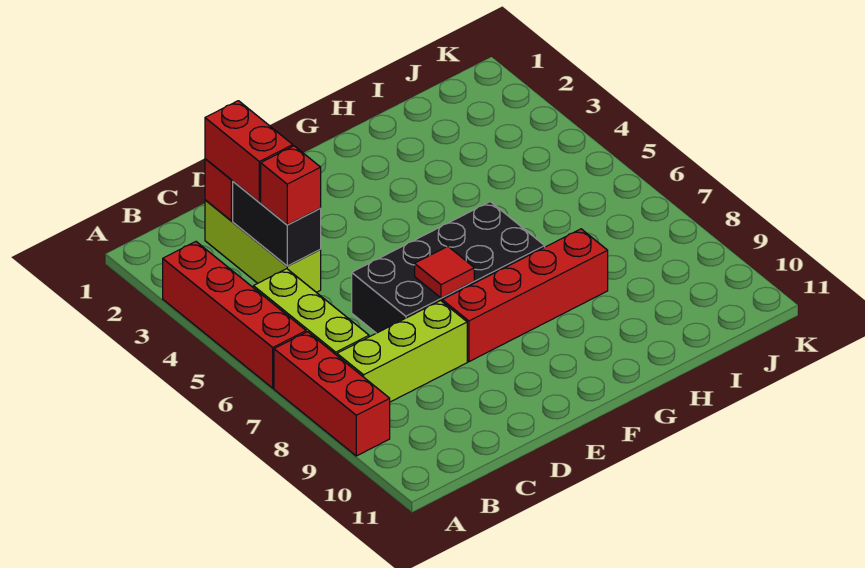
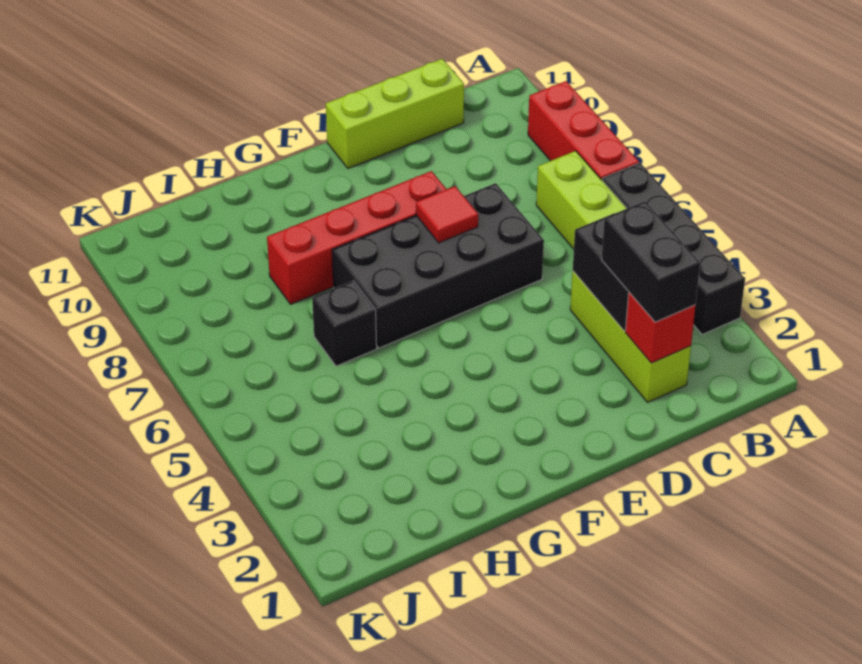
red brick A3:A6 level 1 -> black brick A3:A6 level 1
lime brick B8:D8 level 1 -> lime brick C11:E11 level 1
red brick C2:C3 level 3 -> black brick C2:C3 level 3
red brick C4 level 3 -> none
none -> black brick H6 level 1

